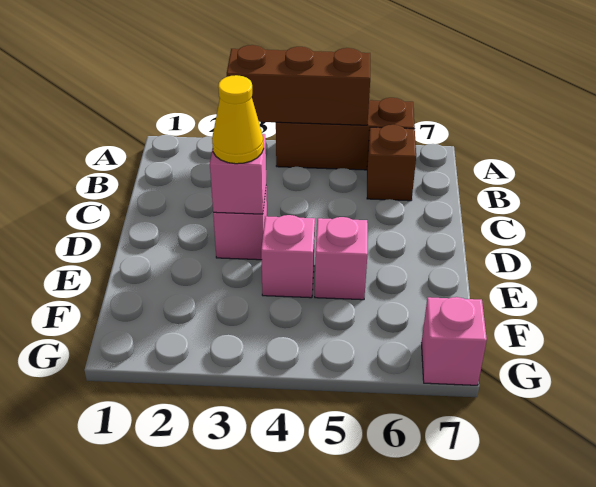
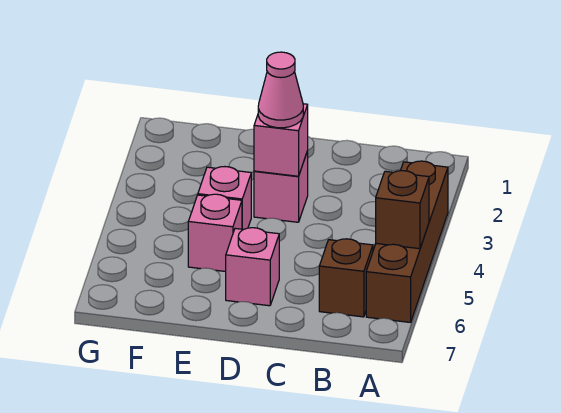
brown brick A3:A5 level 2 -> brown brick A5 level 2
brown brick A4:A6 level 1 -> brown brick A3:A6 level 1
yellow cone D3 level 3 -> pink cone D3 level 3
pink brick G7 level 1 -> pink brick D6 level 1

